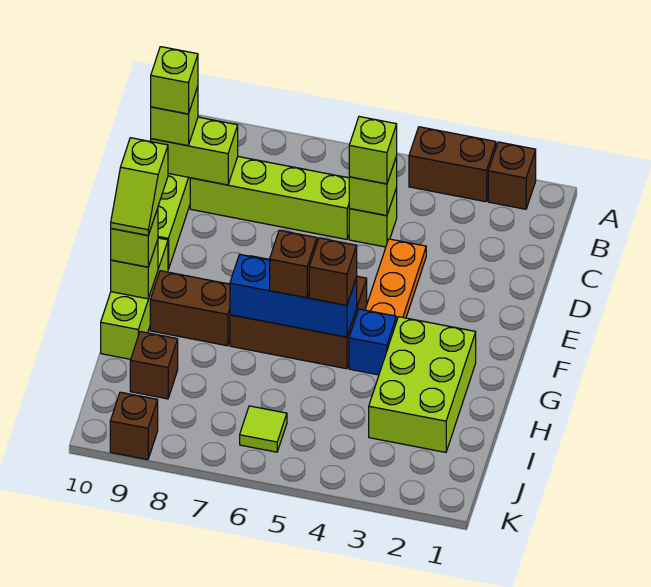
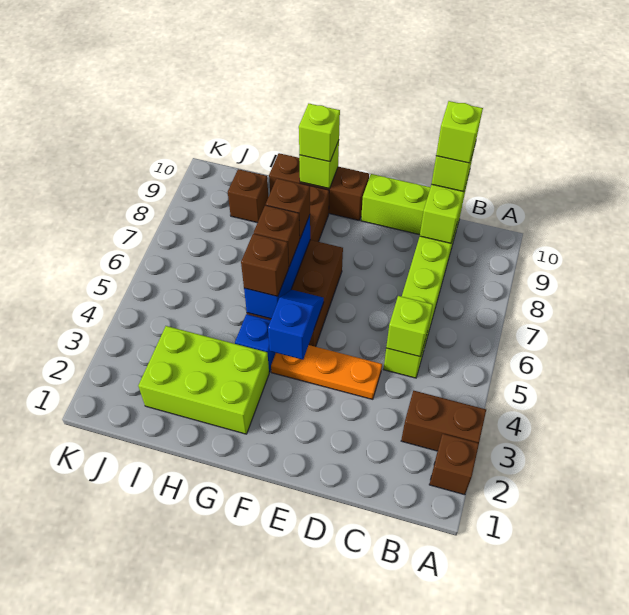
brown brick A3:A4 level 1 -> brown brick A3:B3 level 1
lime brick C5 level 3 -> none
none -> blue slope F4:F5 level 2 top 4
lime brick F10:H10 level 1 -> brown brick F10:H10 level 1
lime slope F10:G10 level 4 top F -> none
lime tile J6 level 1 -> none
brown brick K9 level 1 -> brown brick G7 level 3

